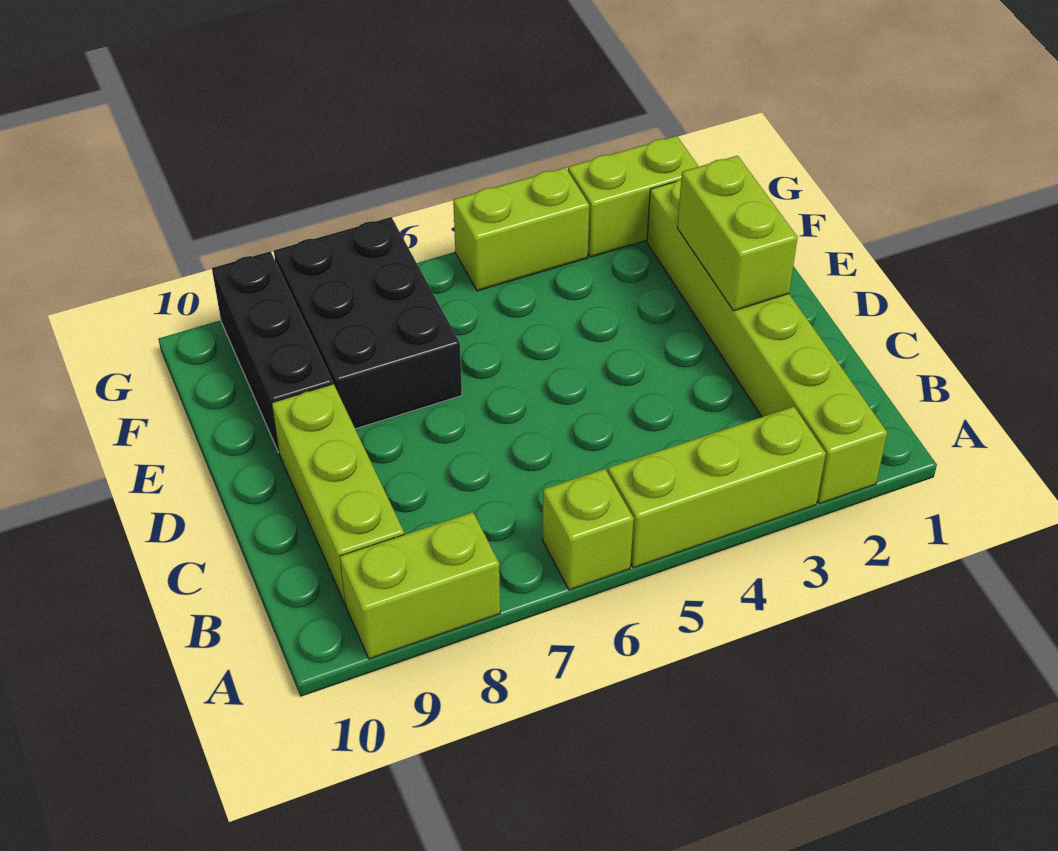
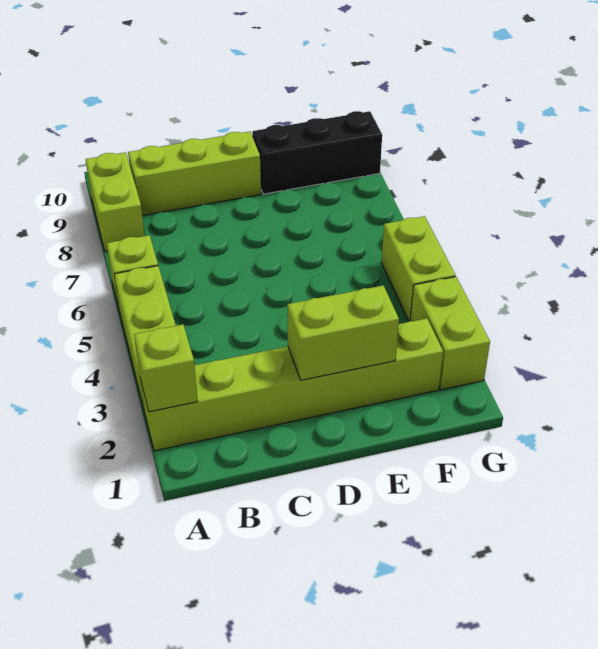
none -> lime brick A2 level 2
black brick E7:G8 level 1 -> none

